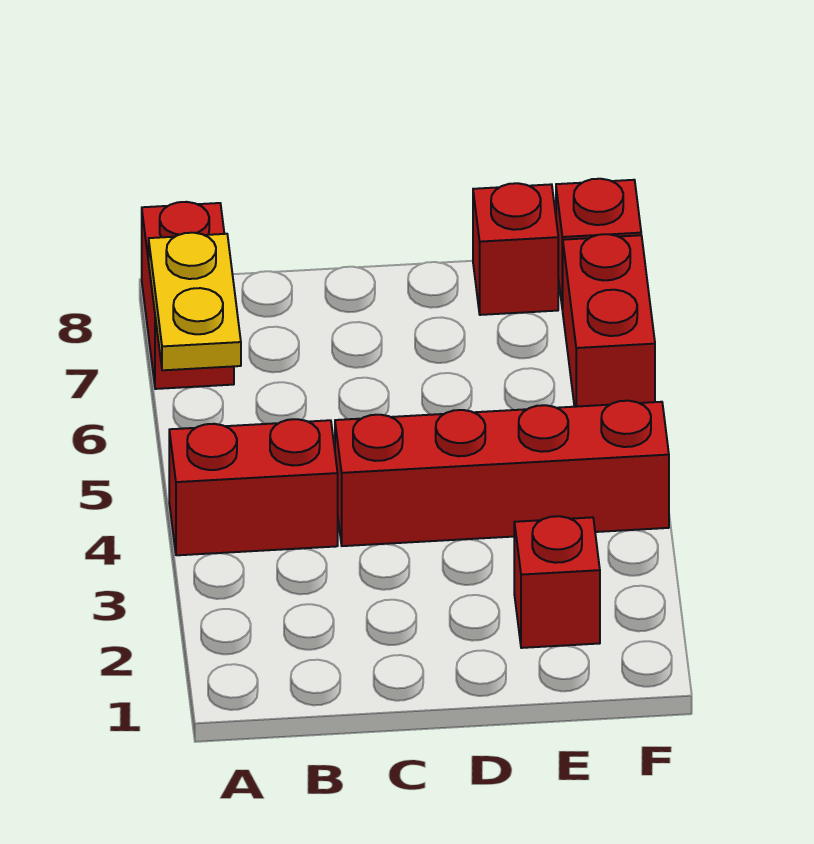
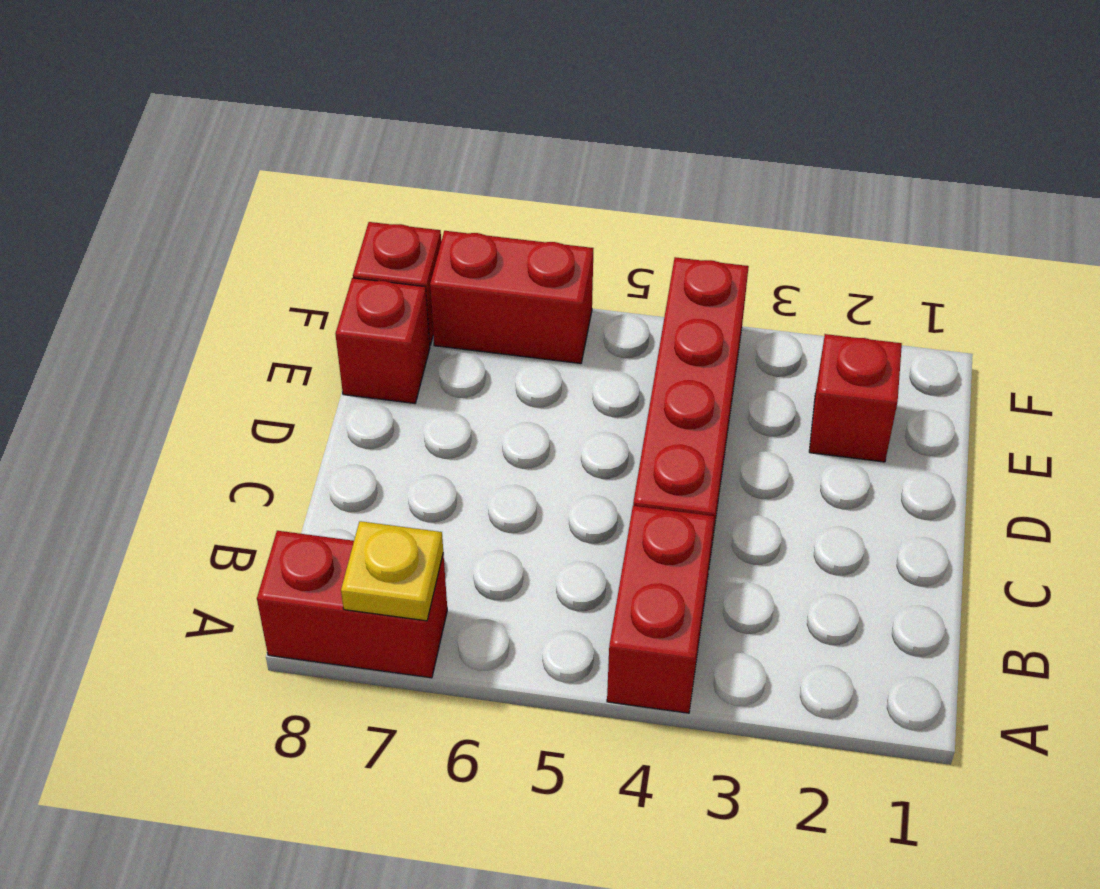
yellow plate A6:A7 level 2 -> yellow plate A7 level 2

